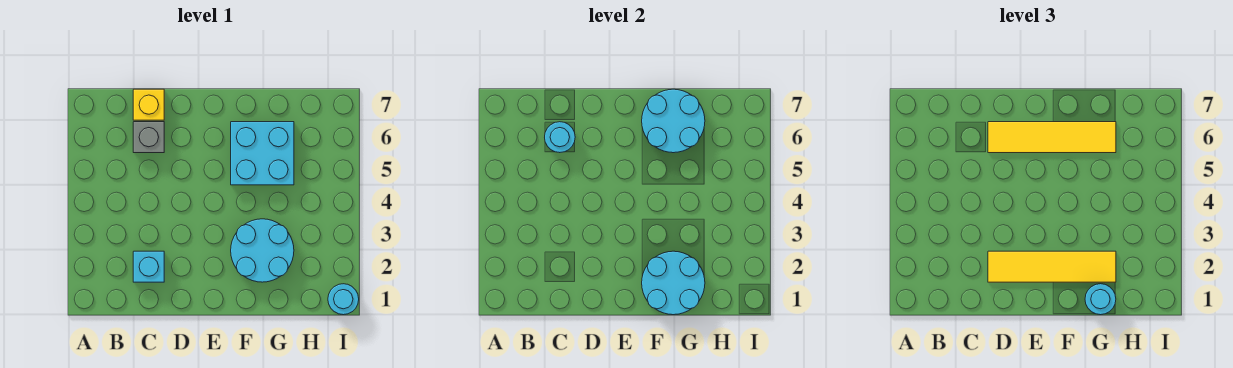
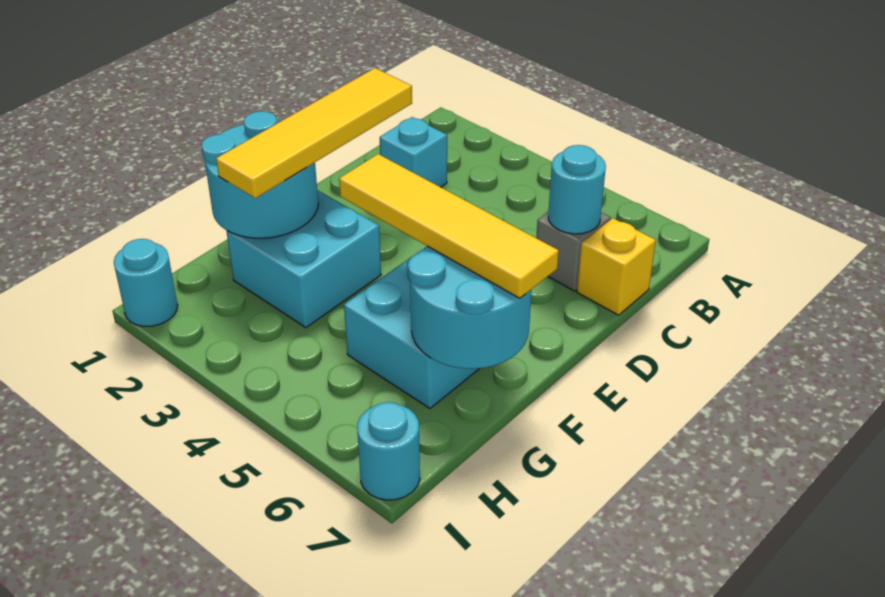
yellow tile D6:G6 level 3 -> yellow tile F4:F7 level 3
cyan round brick F2:G3 level 1 -> cyan brick F2:G3 level 1
cyan round brick G1 level 3 -> cyan round brick I7 level 1

